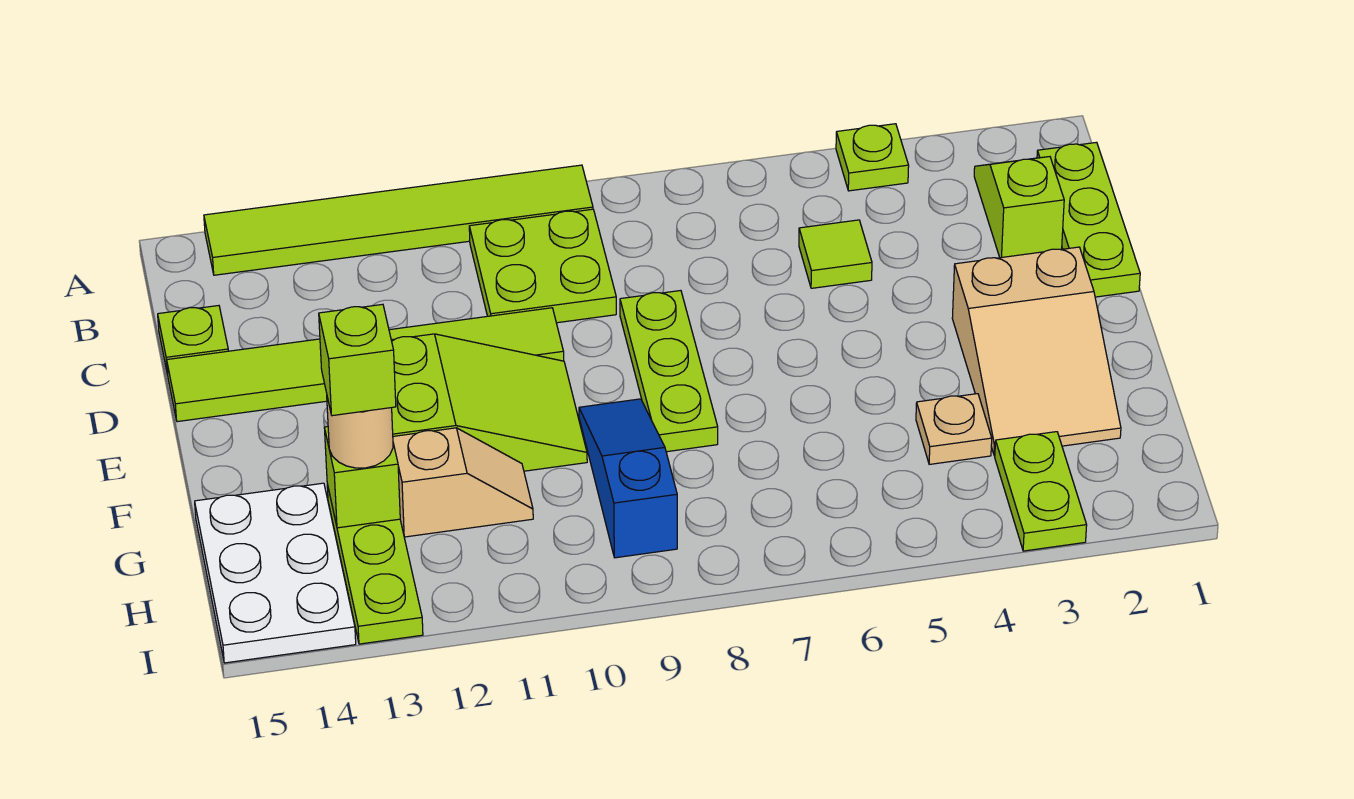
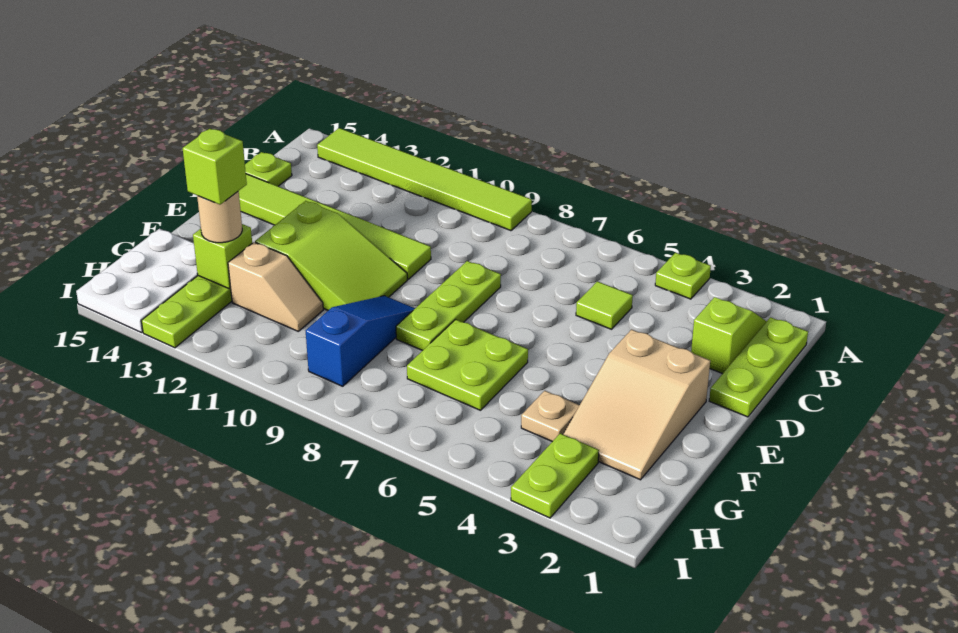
lime plate B9:C10 level 1 -> lime plate F6:G7 level 1

